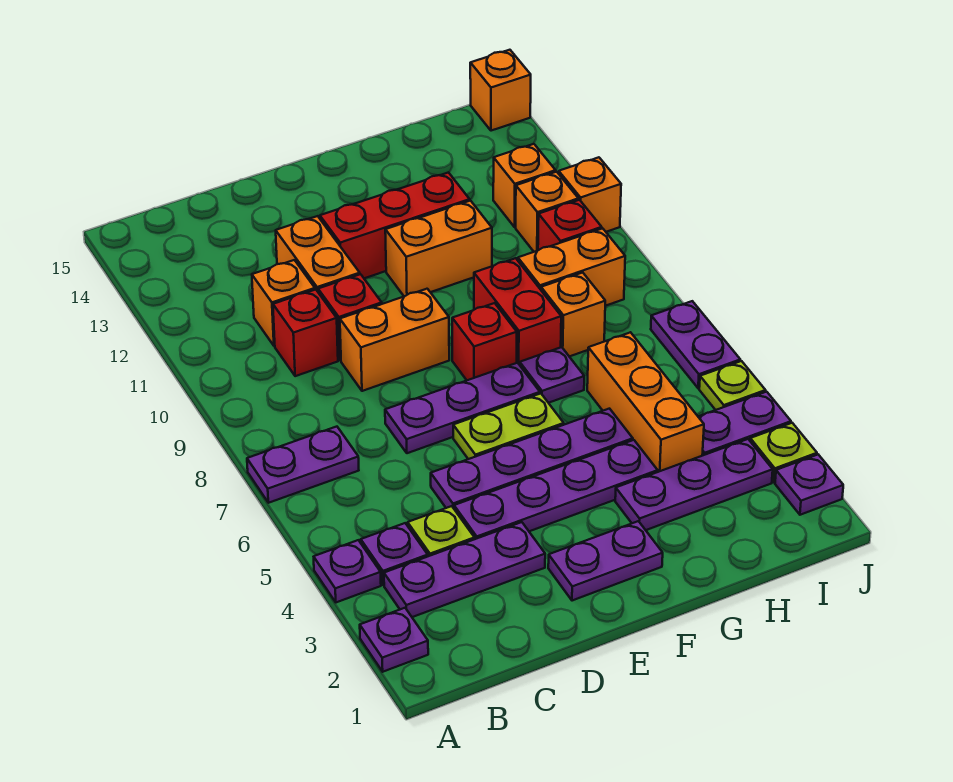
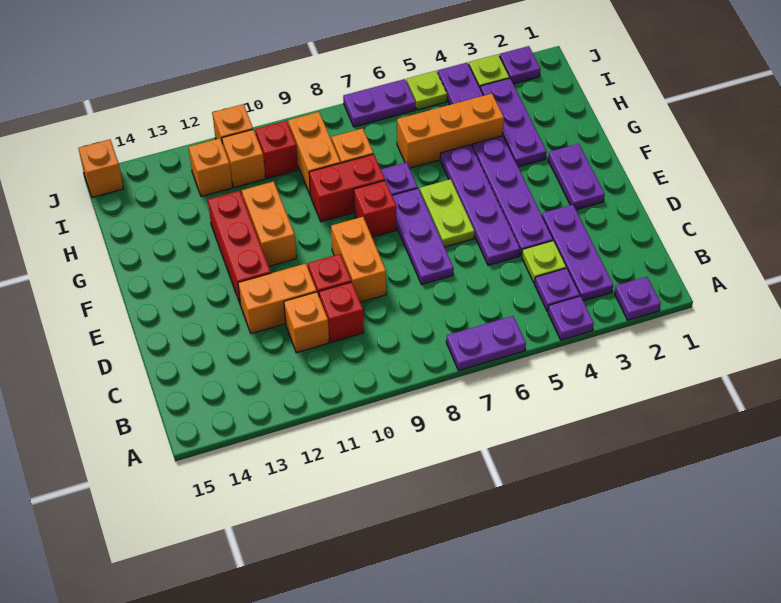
purple plate A7:B7 level 1 -> purple plate A6:A7 level 1

